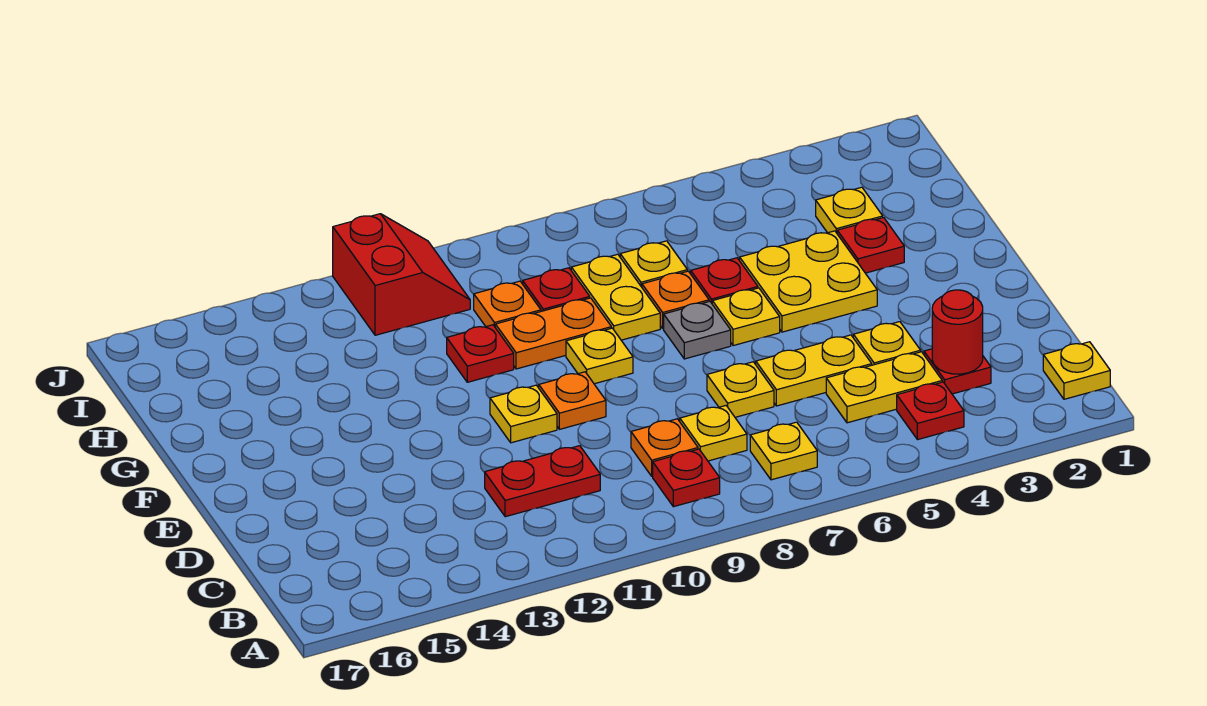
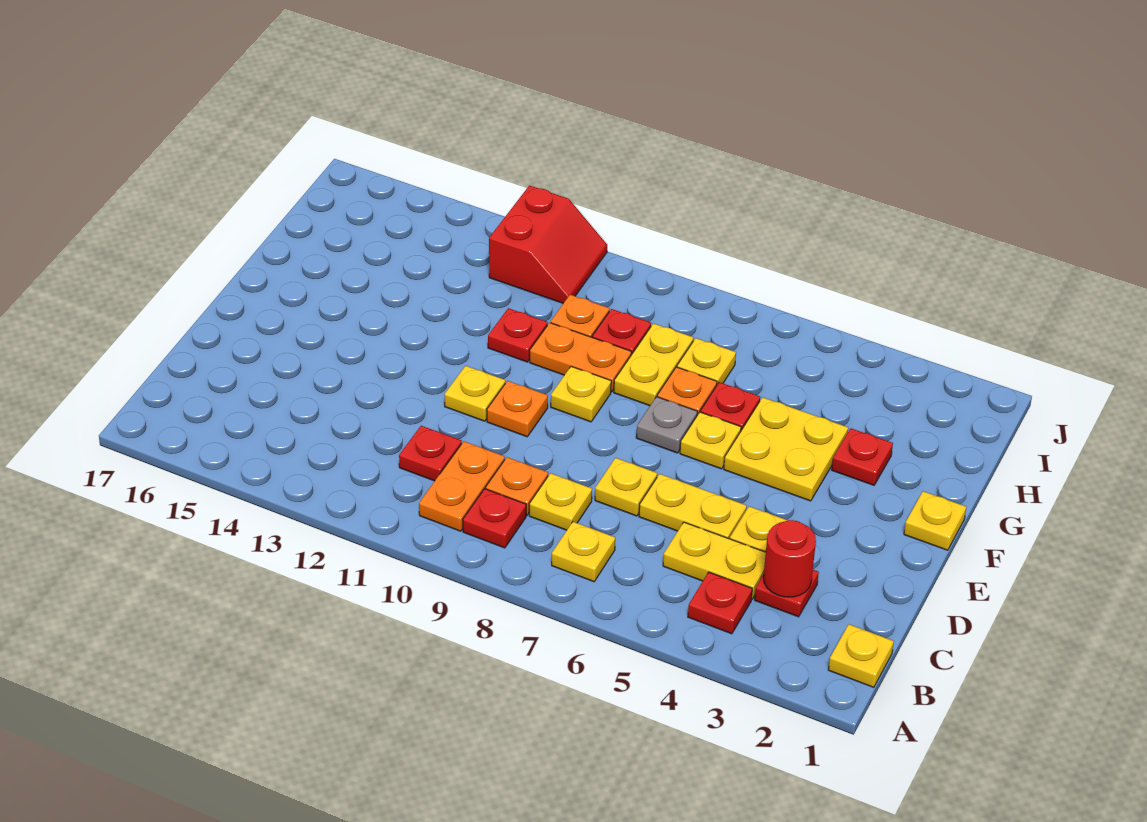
none -> orange plate B10:C10 level 1
red plate C11:C12 level 1 -> red plate C11 level 1
yellow plate H3 level 1 -> yellow plate F1 level 1

